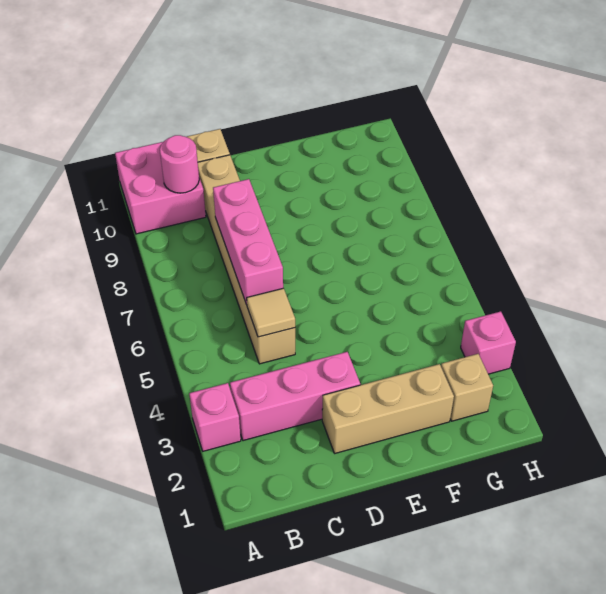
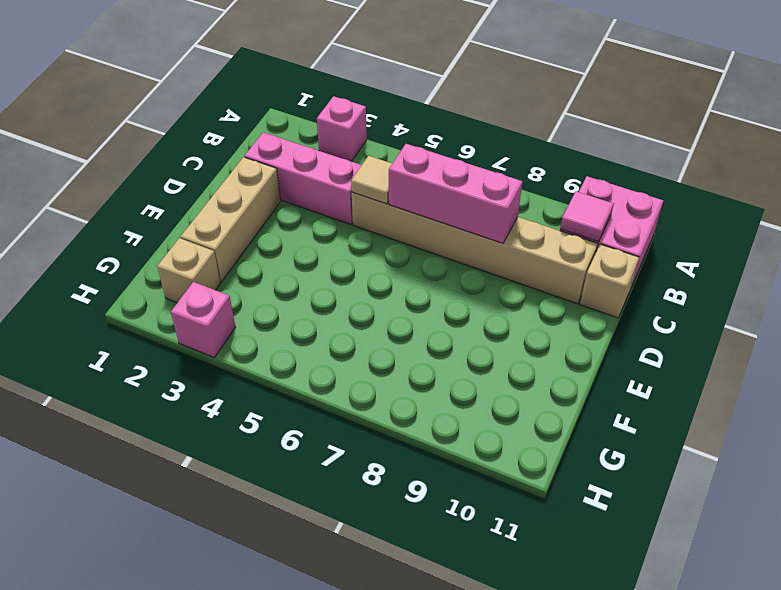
pink brick B3:D3 level 1 -> pink brick C2:C4 level 1
pink round brick B10 level 2 -> pink tile B10 level 2

